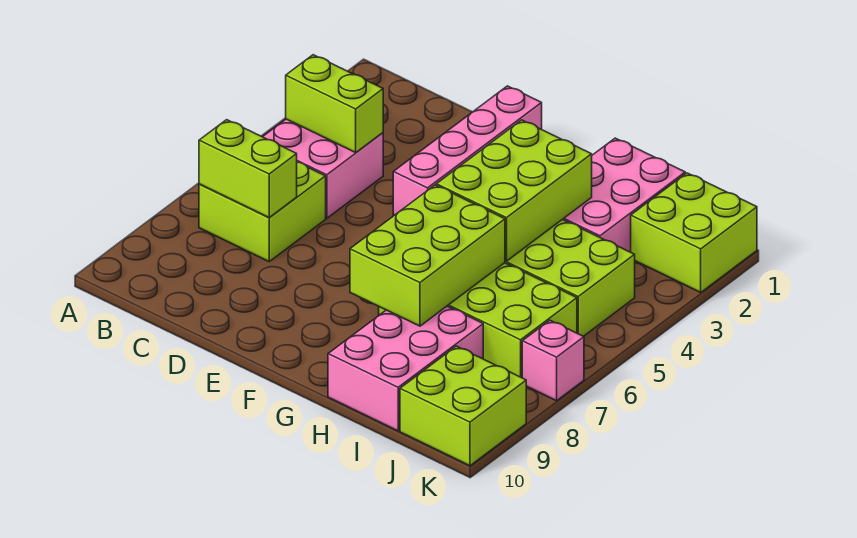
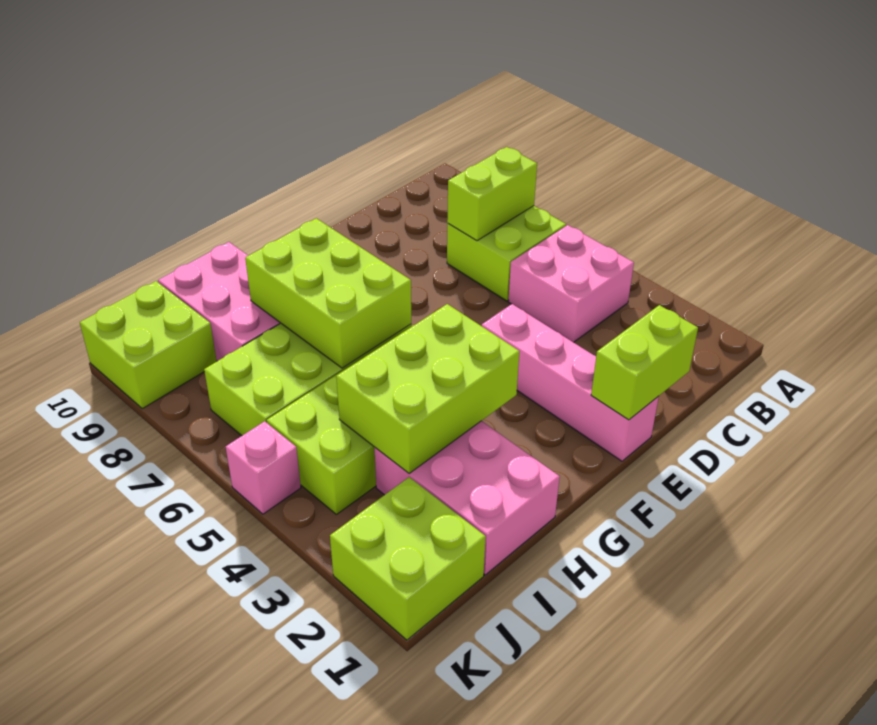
lime brick B4:C4 level 2 -> lime brick D1:E1 level 2
lime brick G3:H5 level 2 -> lime brick G3:I4 level 2
pink brick K7 level 1 -> pink brick K5 level 1

